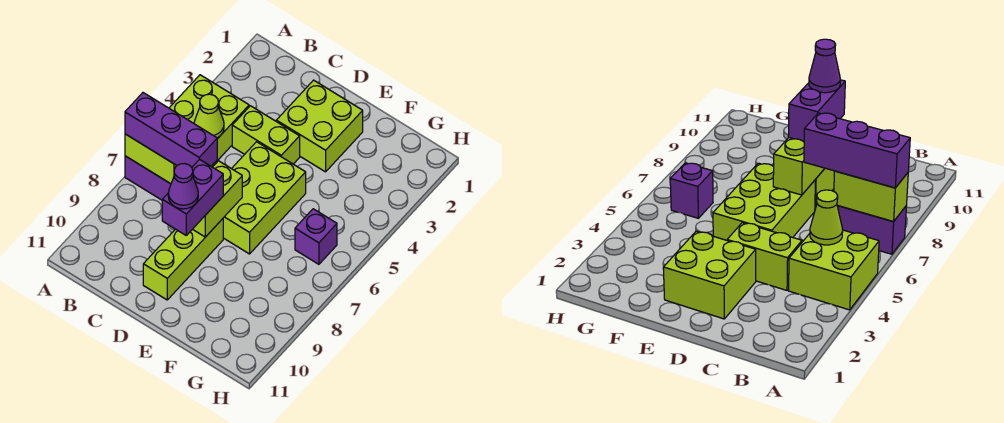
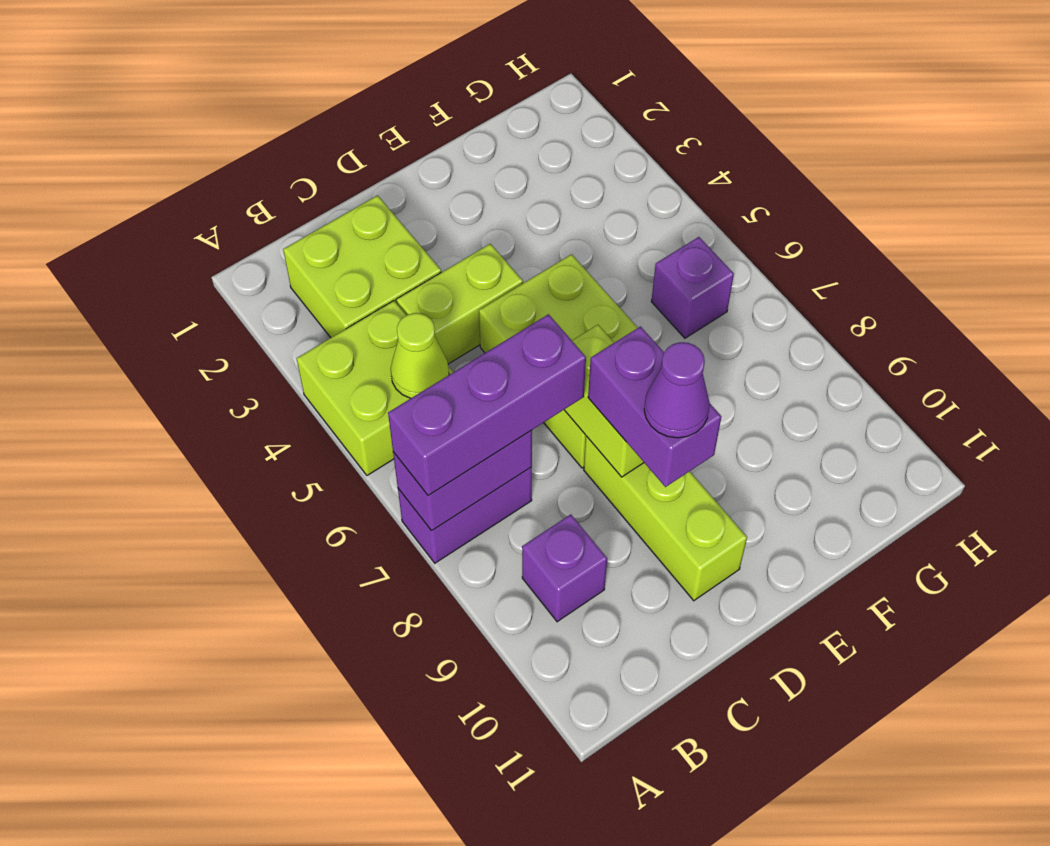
lime brick A7:B7 level 2 -> purple brick A7:B7 level 2
none -> purple brick B9 level 1
lime brick D2:E3 level 1 -> lime brick B2:C3 level 1

